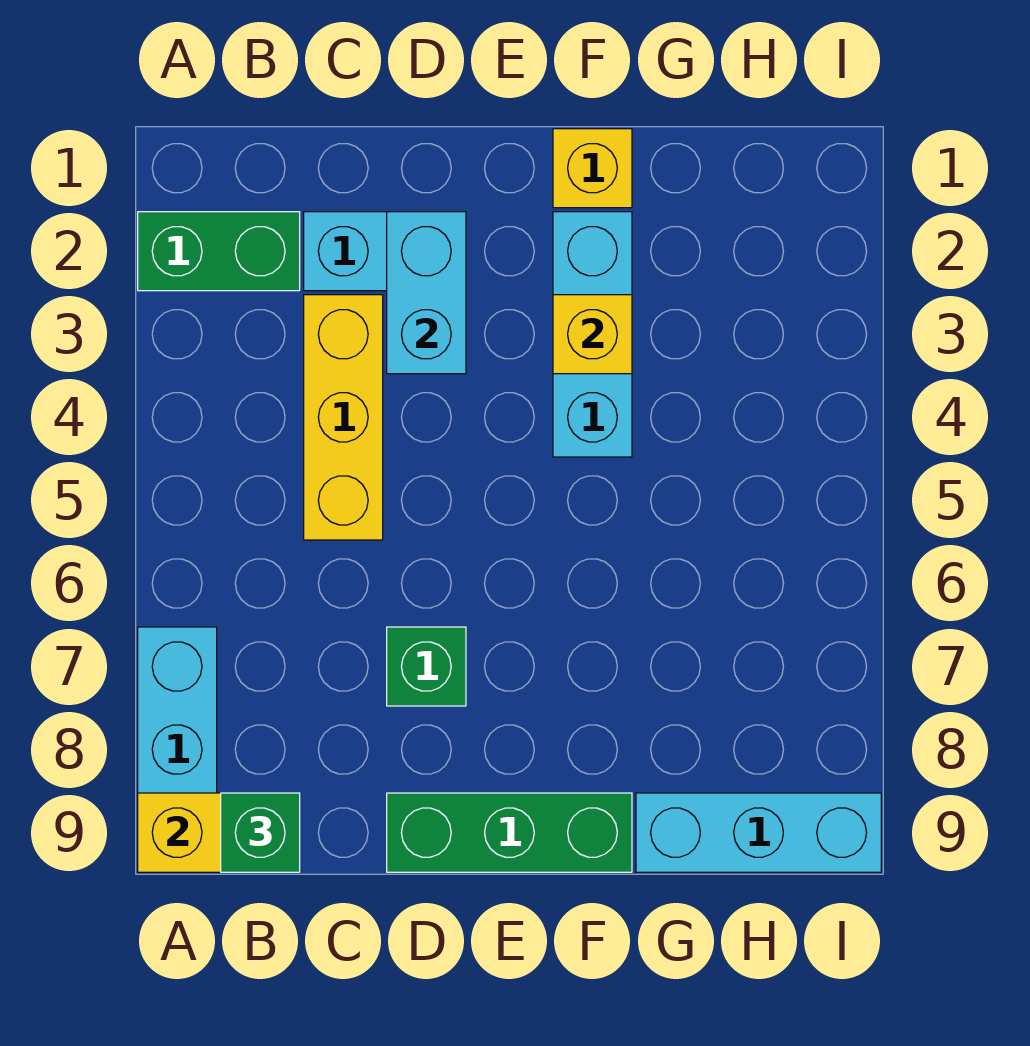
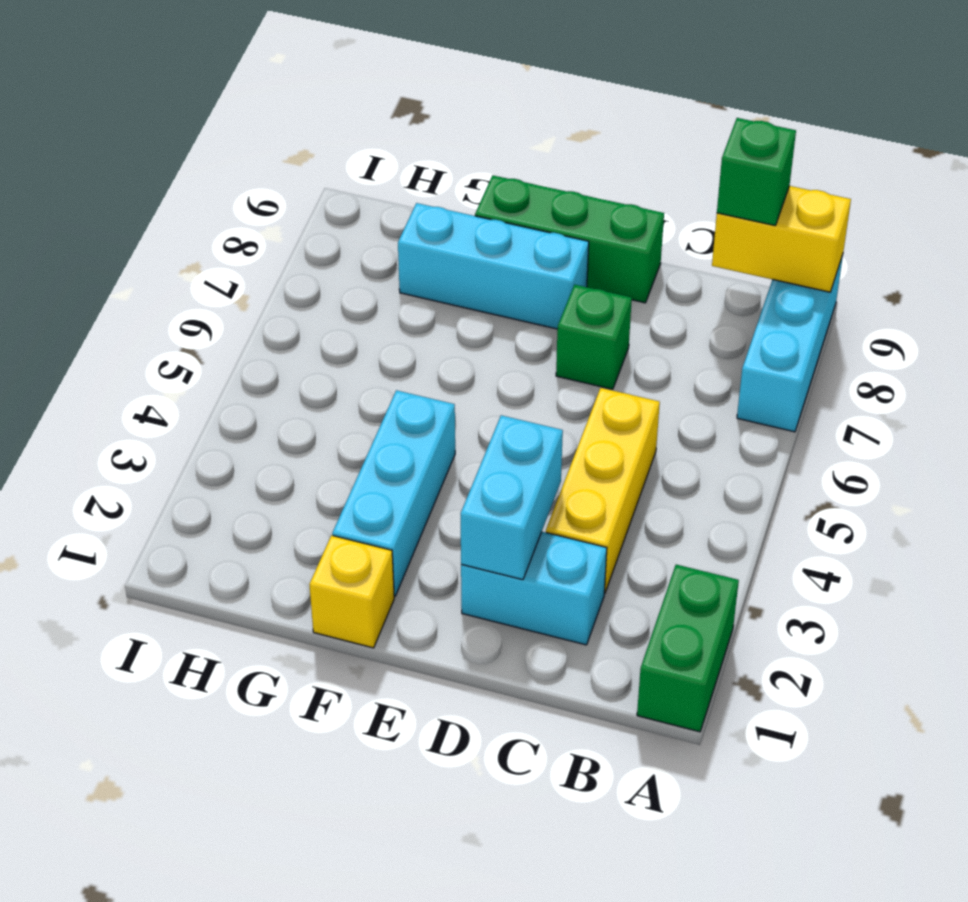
green brick A2:B2 level 1 -> green brick A1:A2 level 1
yellow brick F3 level 2 -> none
cyan brick G9:I9 level 1 -> cyan brick E8:G8 level 1

